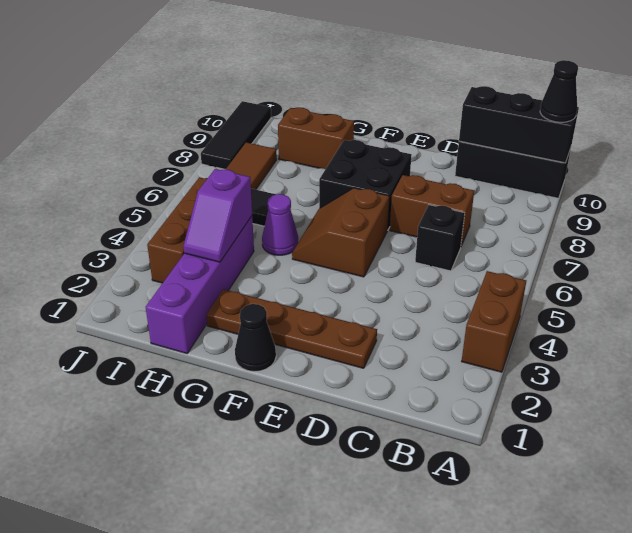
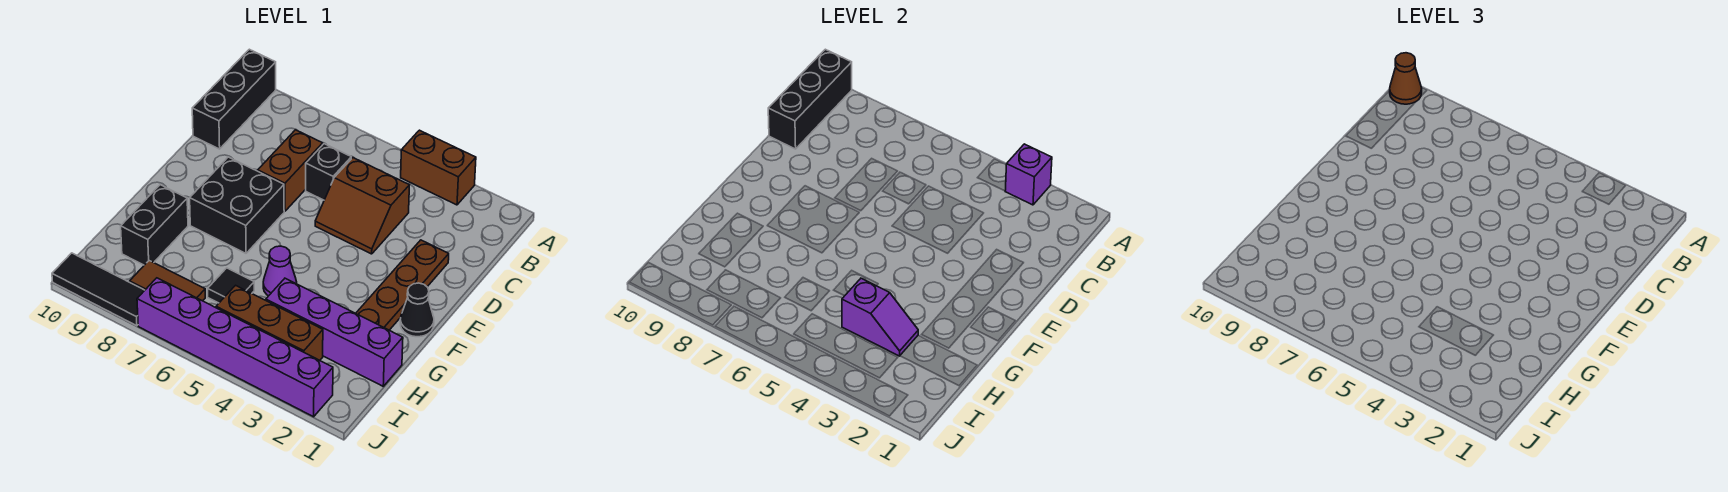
none -> purple brick A3 level 2
black cone A10 level 3 -> brown cone A10 level 3
brown slope E5:F6 level 1 top E -> brown slope C4:D5 level 1 top C
brown brick G9:H9 level 1 -> black brick G9:H9 level 1
none -> purple brick J2:J7 level 1

